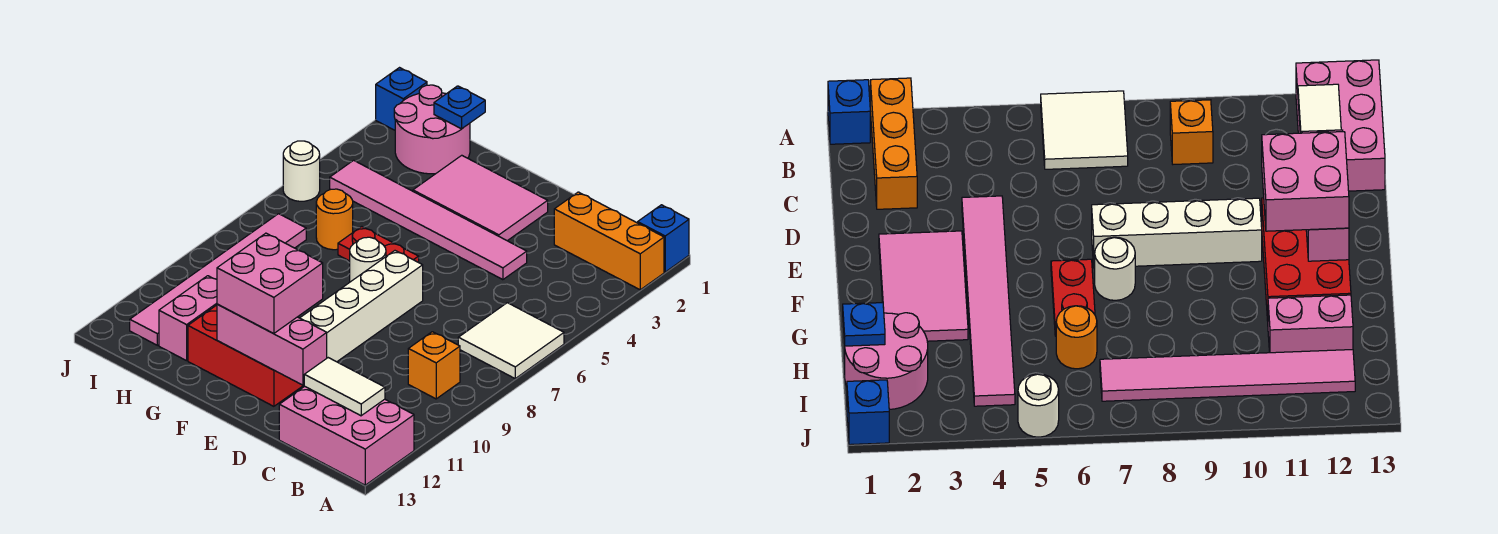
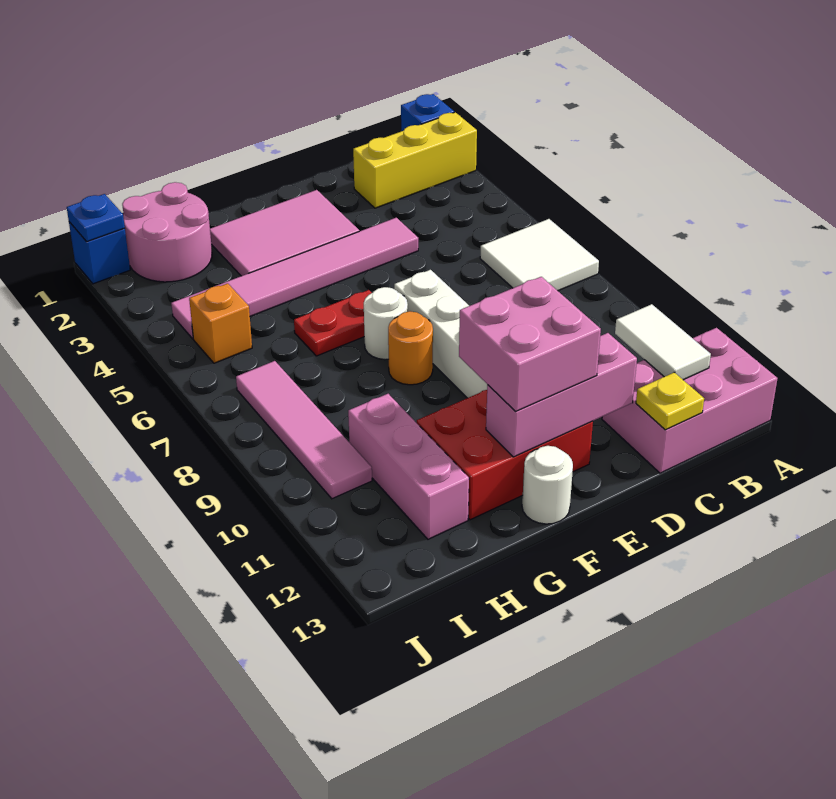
orange brick A2:C2 level 1 -> yellow brick A2:C2 level 1
orange brick B9 level 1 -> orange brick I5 level 1
white tile B12:C12 level 2 -> white tile B11:B12 level 2
none -> yellow plate C13 level 2
blue plate H1 level 2 -> blue plate J1 level 2
orange round brick H6 level 1 -> orange round brick F8 level 1
pink brick H11:H12 level 1 -> pink brick H10:H12 level 1
pink tile I7:I12 level 1 -> pink tile I7:I10 level 1
white round brick J5 level 1 -> white round brick F13 level 1

